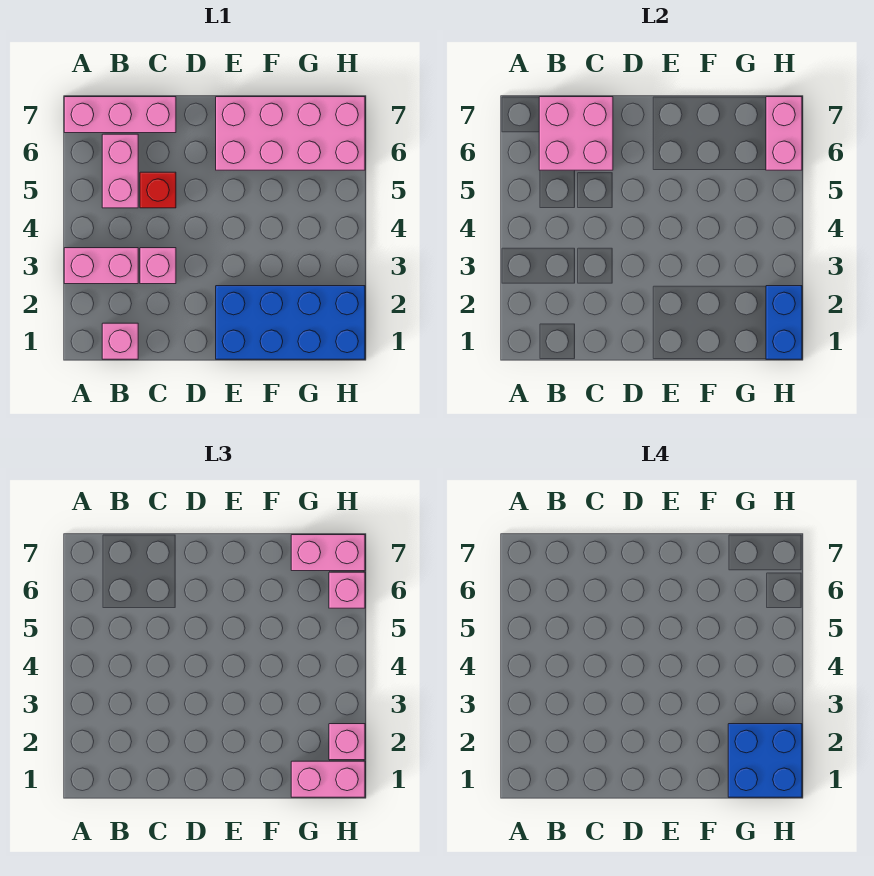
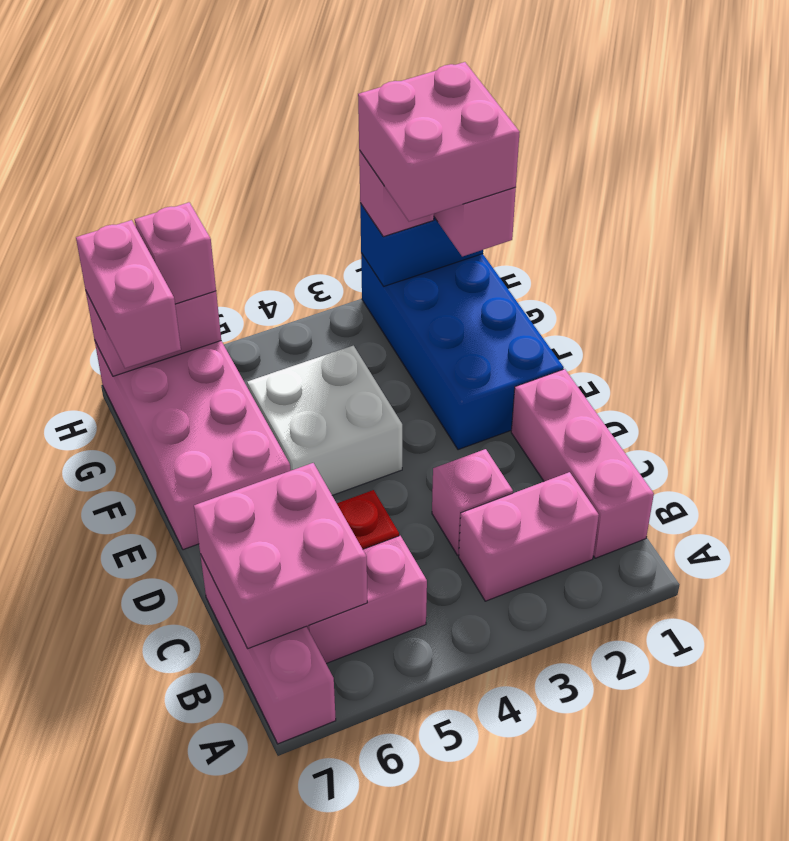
pink brick A3:B3 level 1 -> pink brick B2:B3 level 1
pink brick B1 level 1 -> pink brick B1:D1 level 1
none -> white brick E4:F5 level 1
blue brick G1:H2 level 4 -> pink brick G1:H2 level 4

